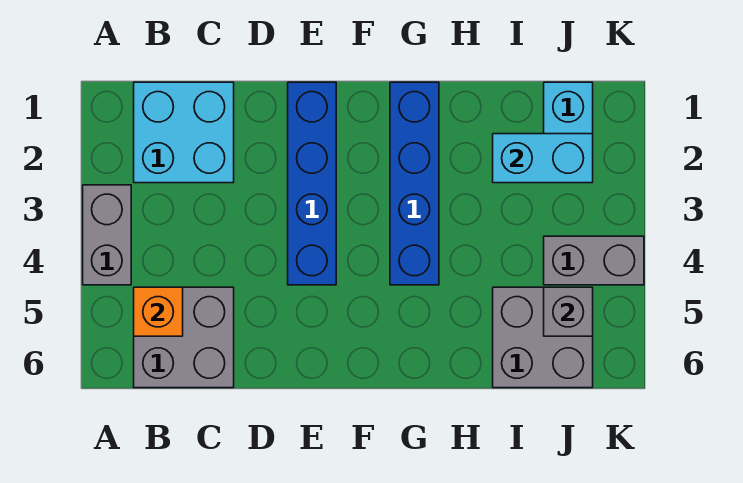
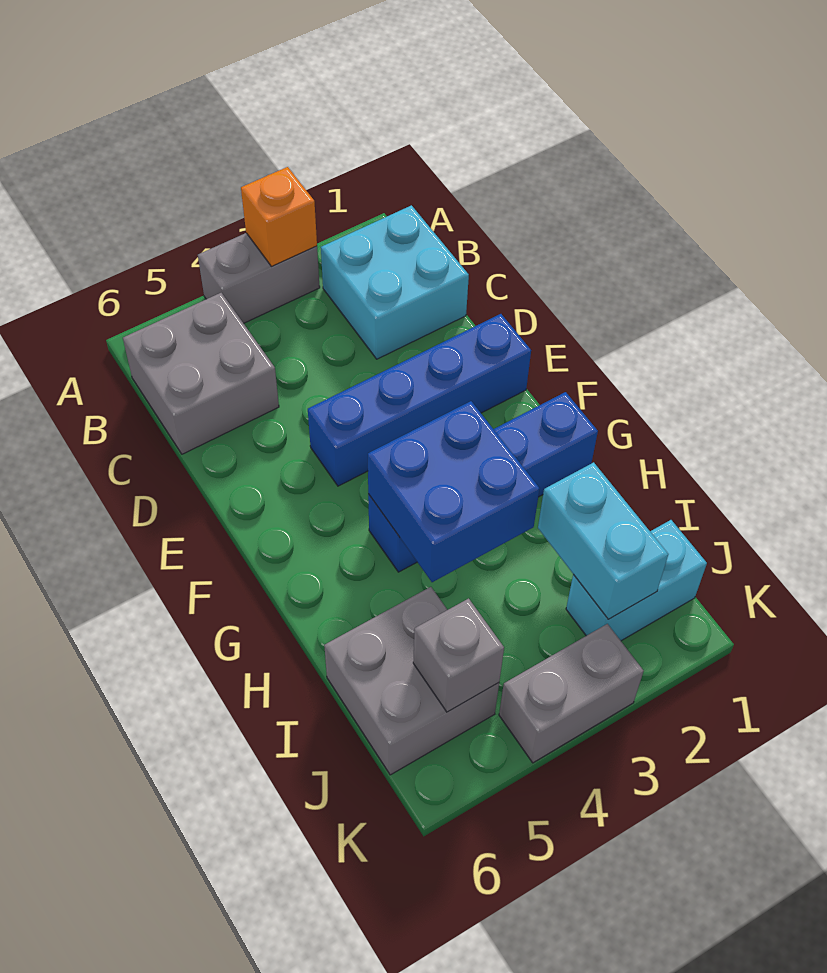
orange brick B5 level 2 -> orange brick A3 level 2
none -> blue brick G3:H4 level 2
grey brick J4:K4 level 1 -> grey brick K3:K4 level 1

